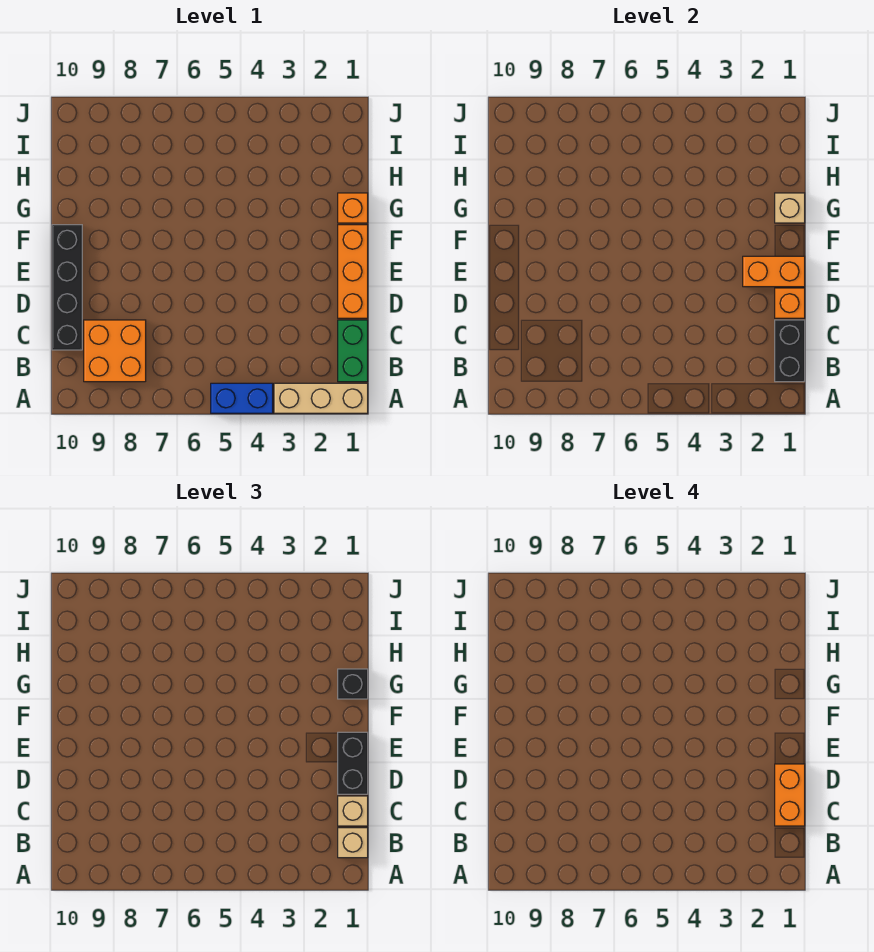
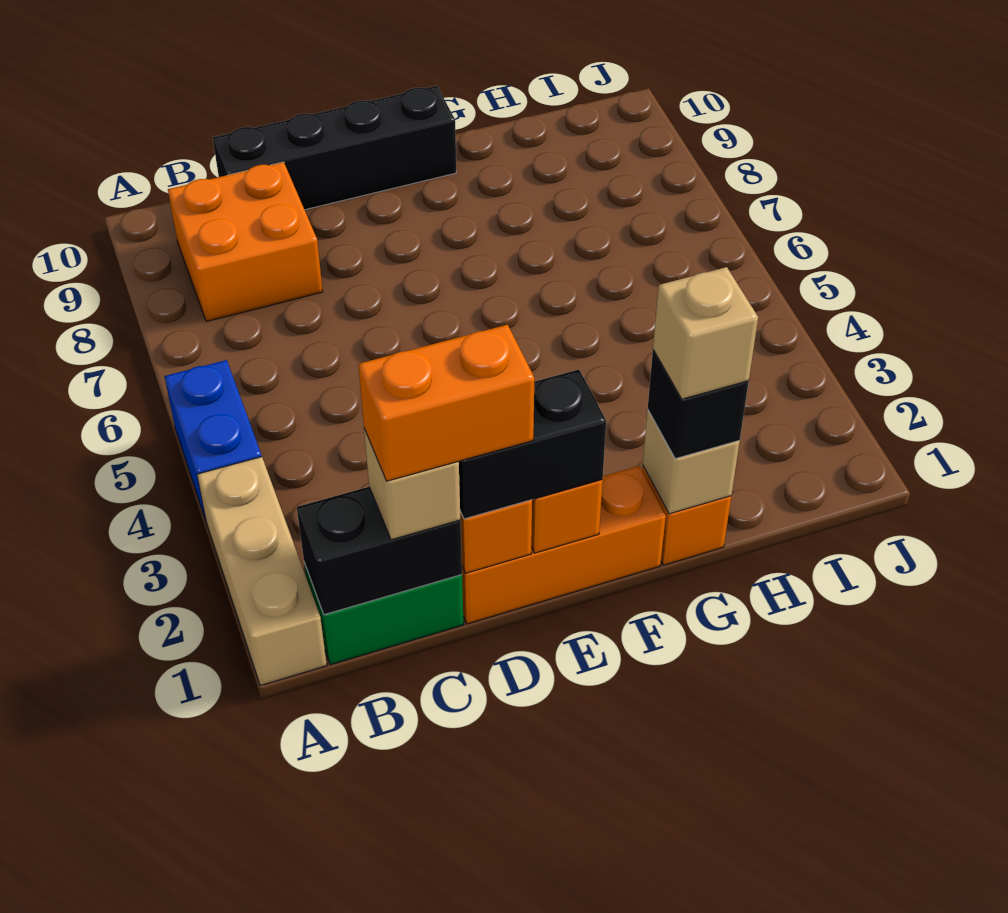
tan brick B1 level 3 -> tan brick G1 level 4

